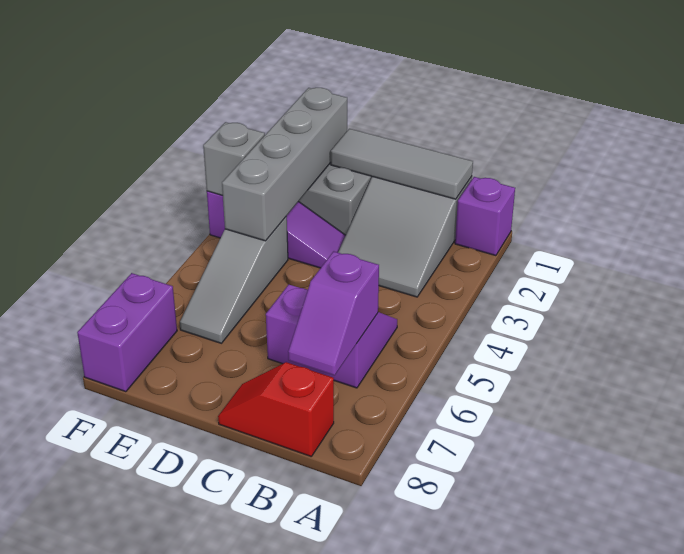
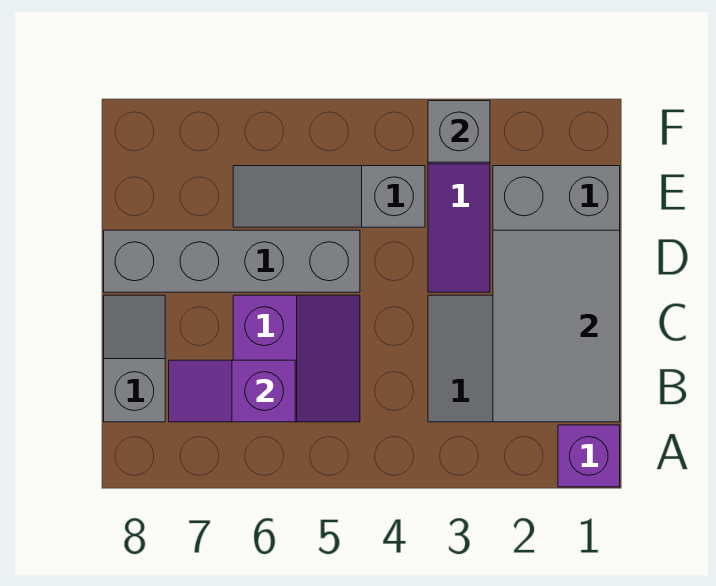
grey tile B1:D1 level 2 -> grey tile B1:D2 level 2
red slope B8:C8 level 1 top B -> grey slope B8:C8 level 1 top B
grey brick E1:E4 level 2 -> grey brick D5:D8 level 1
purple brick F7:F8 level 1 -> none

